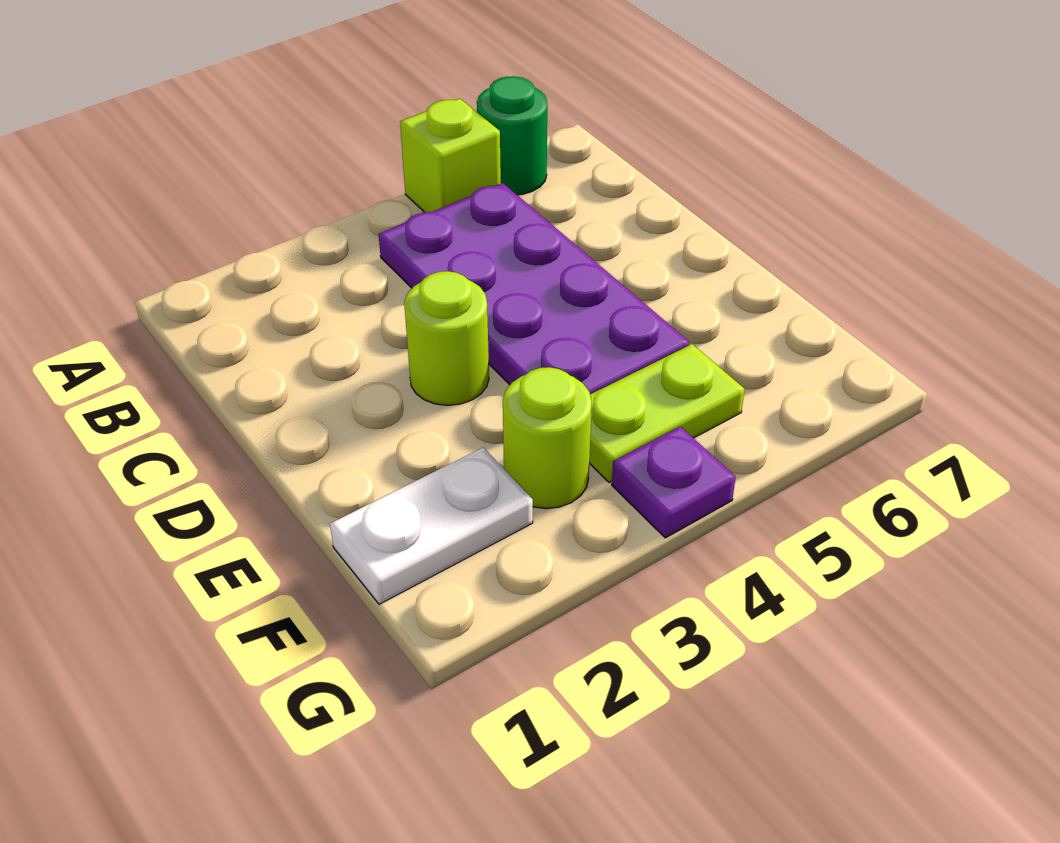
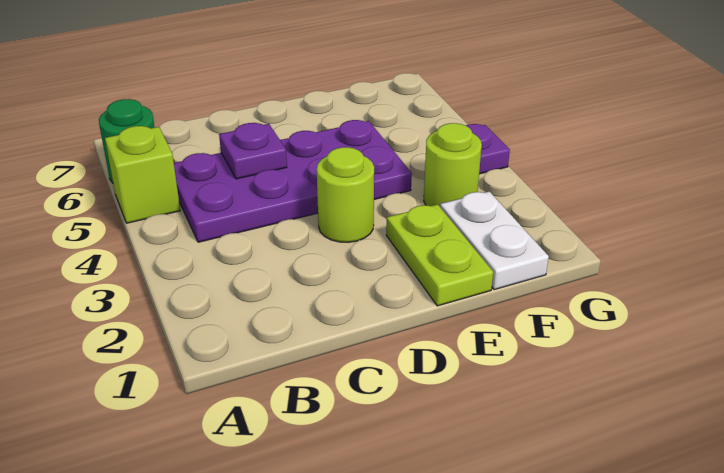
none -> purple plate C5 level 2
lime plate F4:F5 level 1 -> lime plate E1:E2 level 1

